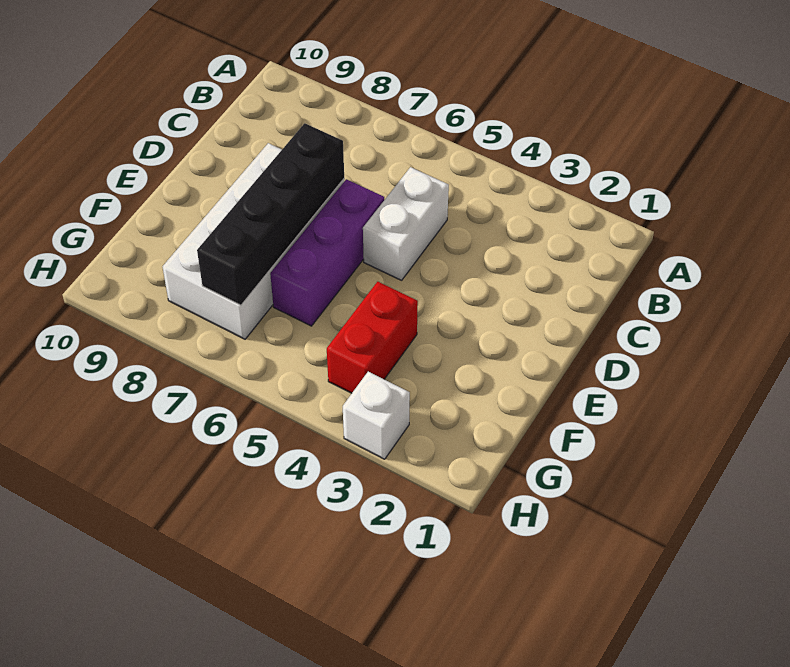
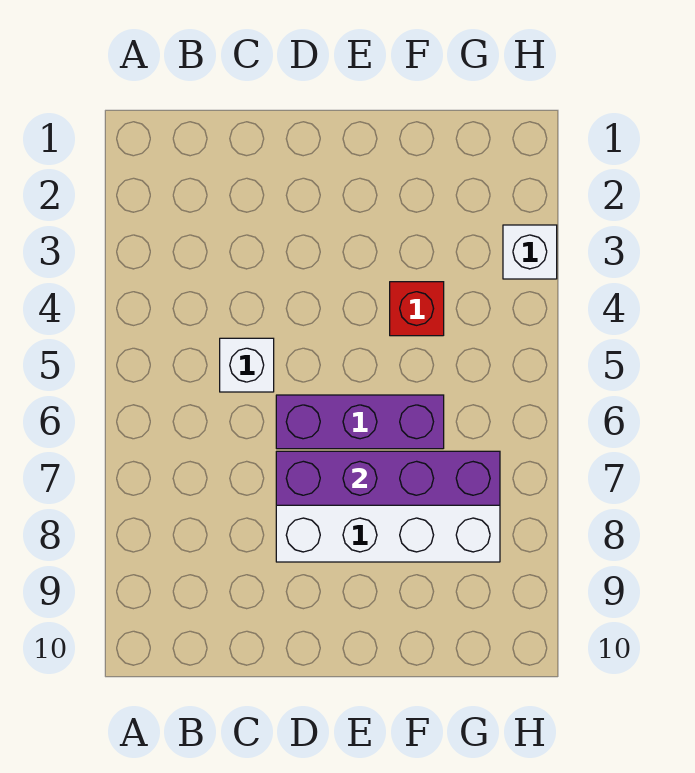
white brick C5:D5 level 1 -> white brick C5 level 1
black brick D7:G7 level 2 -> purple brick D7:G7 level 2
red brick F4:G4 level 1 -> red brick F4 level 1

